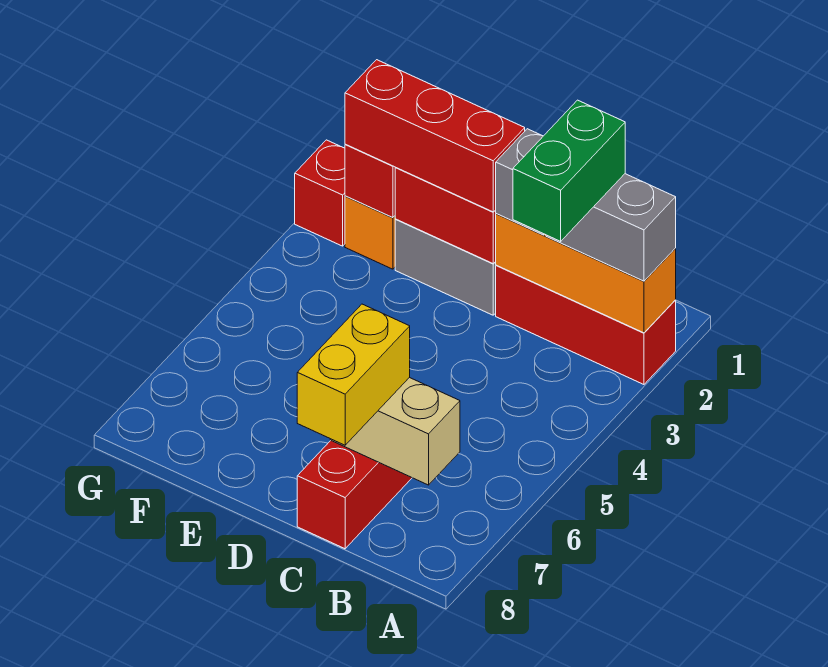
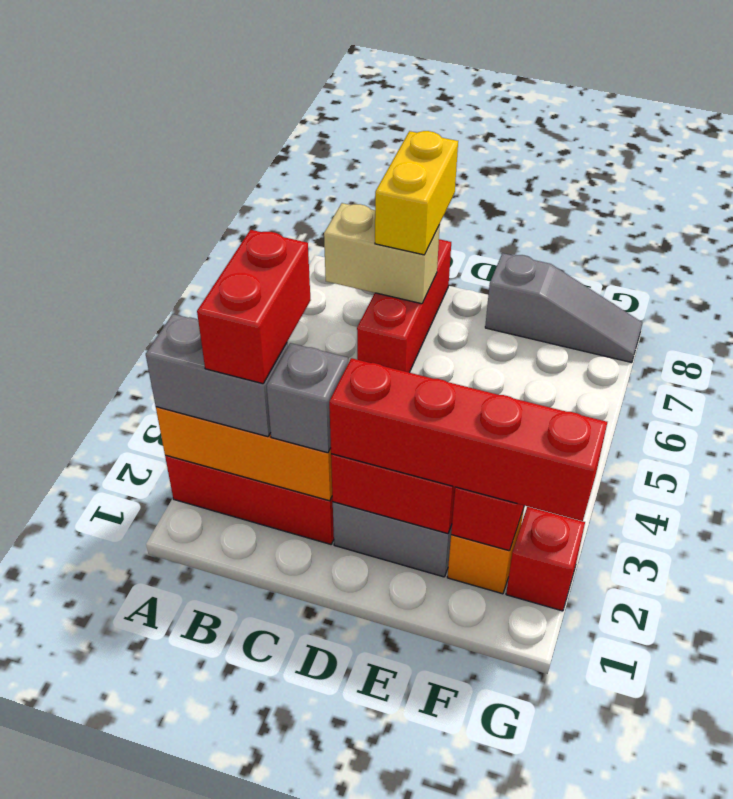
green brick B2:B3 level 4 -> red brick B2:B3 level 4
red brick D2:F2 level 3 -> red brick D2:G2 level 3
none -> grey slope E8:G8 level 1 top E

